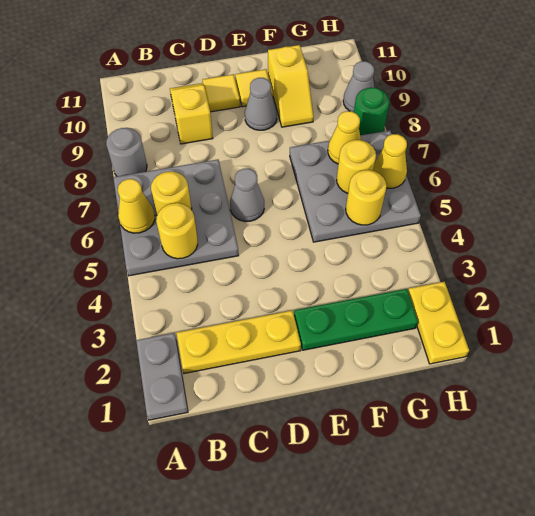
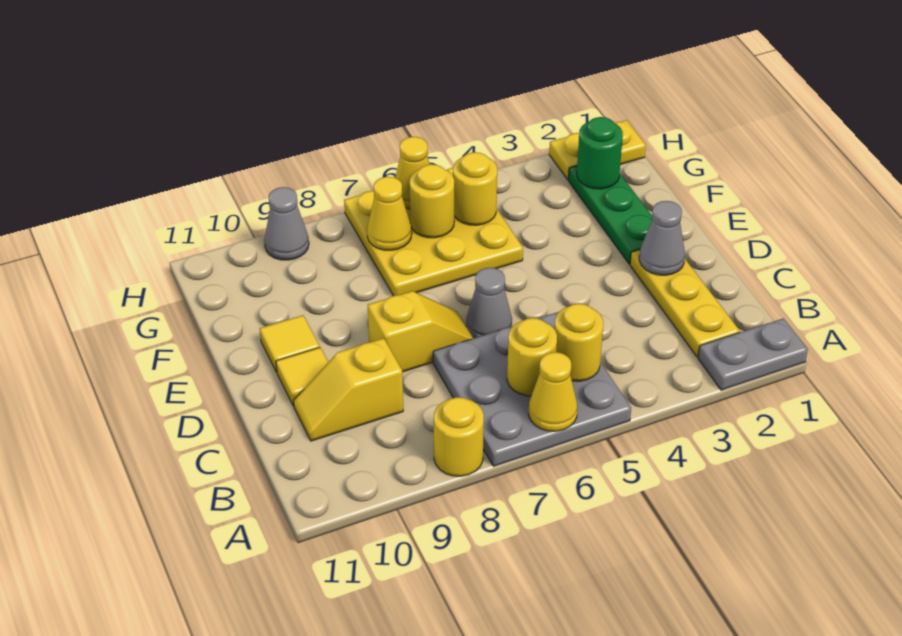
grey round brick A8 level 1 -> yellow round brick A8 level 1
grey cone E9 level 1 -> grey cone D2 level 2
grey plate F5:H7 level 1 -> yellow plate F5:H7 level 1
yellow slope F9:F10 level 1 top 10 -> yellow slope D7:D8 level 1 top 8
green round brick H8 level 1 -> green round brick G2 level 2

